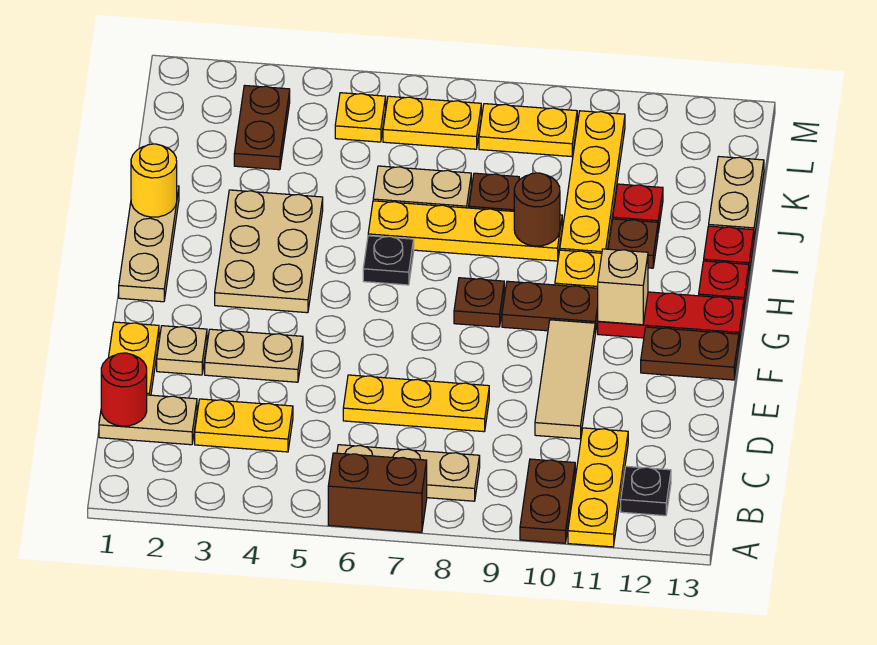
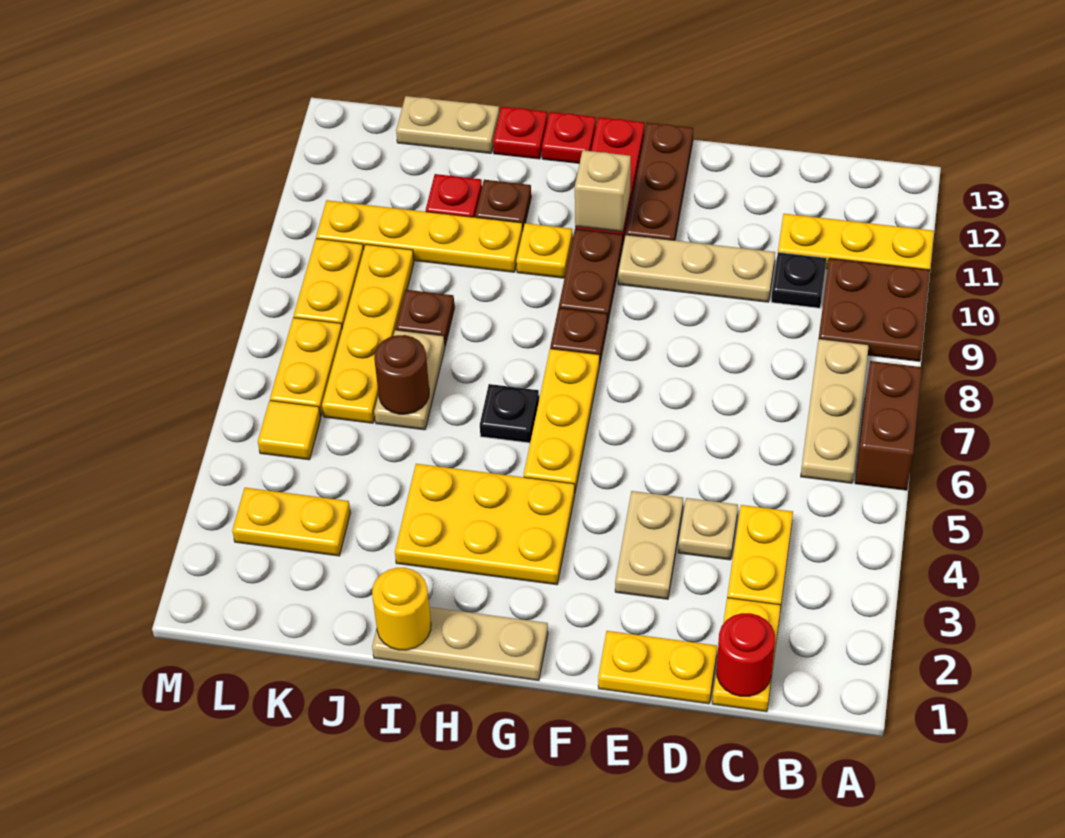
brown plate A10:B10 level 1 -> brown plate A9:B10 level 1
black plate B12 level 1 -> black plate C10 level 1
tan plate C1:C2 level 1 -> yellow plate C1:C2 level 1
yellow plate D6:D8 level 1 -> yellow plate G5:G7 level 1
tan tile D10:F10 level 1 -> tan plate D10:F10 level 1
tan plate E2 level 1 -> tan plate D4 level 1
brown plate F12:F13 level 1 -> brown plate F11:F13 level 1
tan plate G3:I4 level 1 -> yellow plate G3:I4 level 1
yellow plate I6:I9 level 1 -> yellow plate K6:K9 level 1
brown round brick I9 level 2 -> brown round brick J6 level 2
brown plate K3:L3 level 1 -> yellow plate K3:L3 level 1
yellow plate L5 level 1 -> yellow tile L5 level 1

